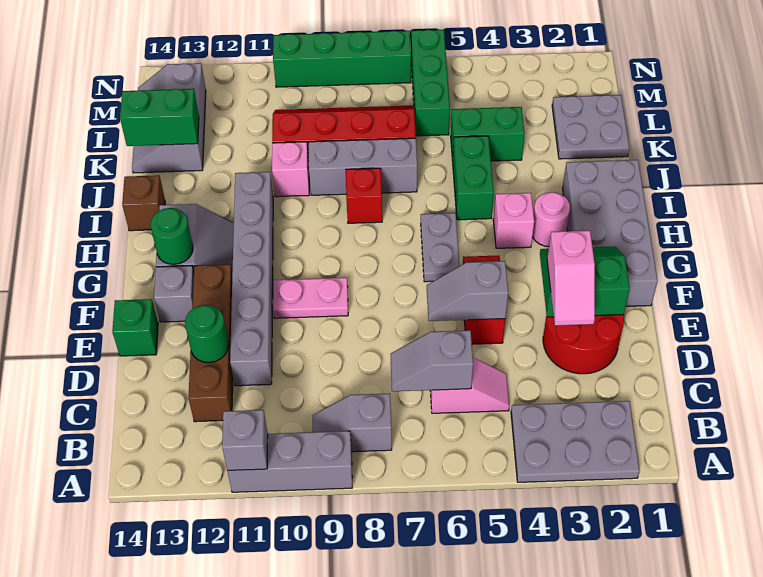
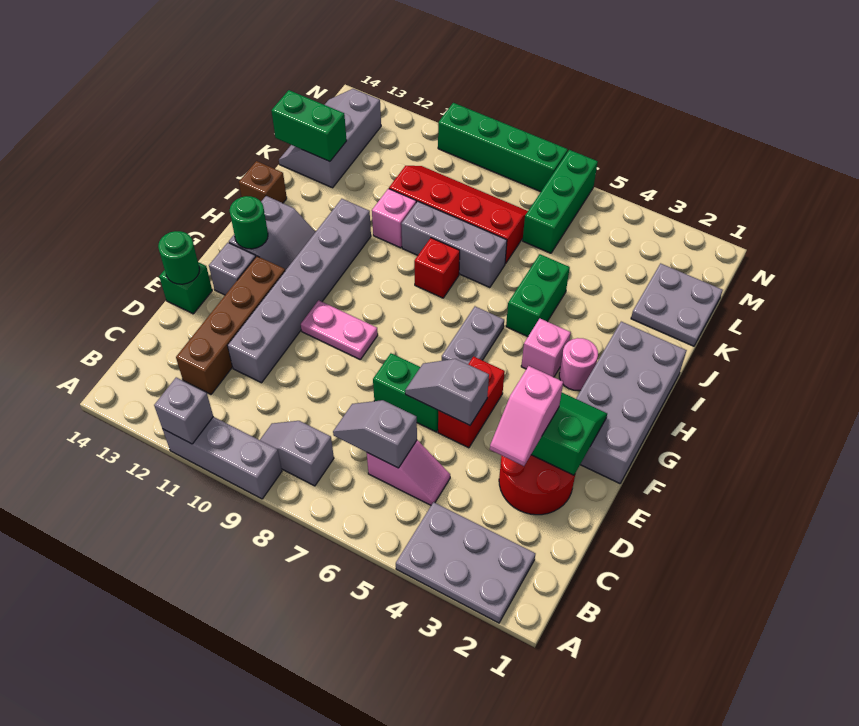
green round brick D12 level 2 -> green round brick E14 level 2
green brick K4:K5 level 1 -> green brick E6:E7 level 1

